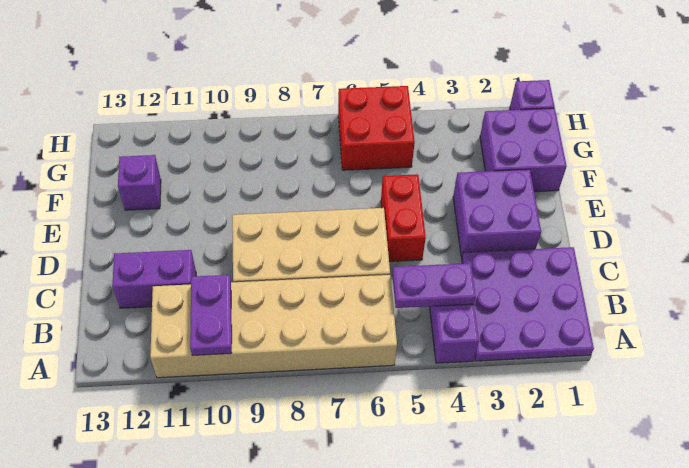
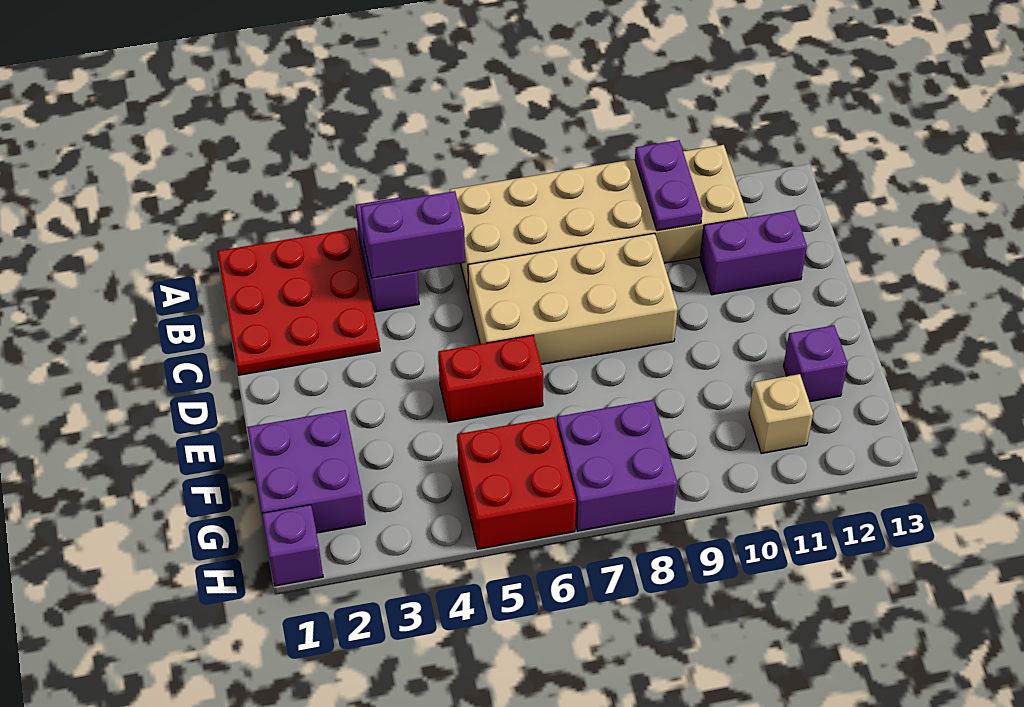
purple plate A1:C3 level 1 -> red plate A1:C3 level 1
purple plate B4:B5 level 2 -> purple brick B4:B5 level 2
purple brick D2:E3 level 1 -> purple brick G7:H8 level 1
red brick D5:E5 level 1 -> red brick E5:E6 level 1
none -> tan brick G11 level 1

